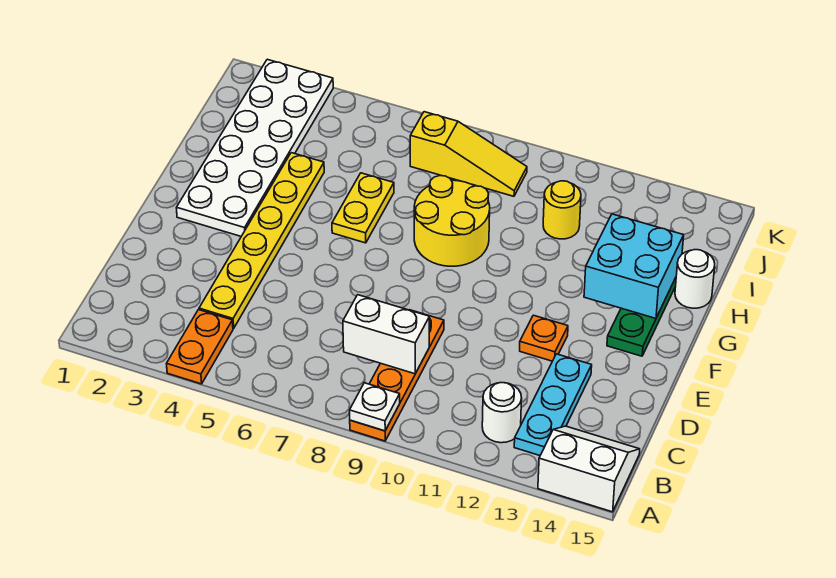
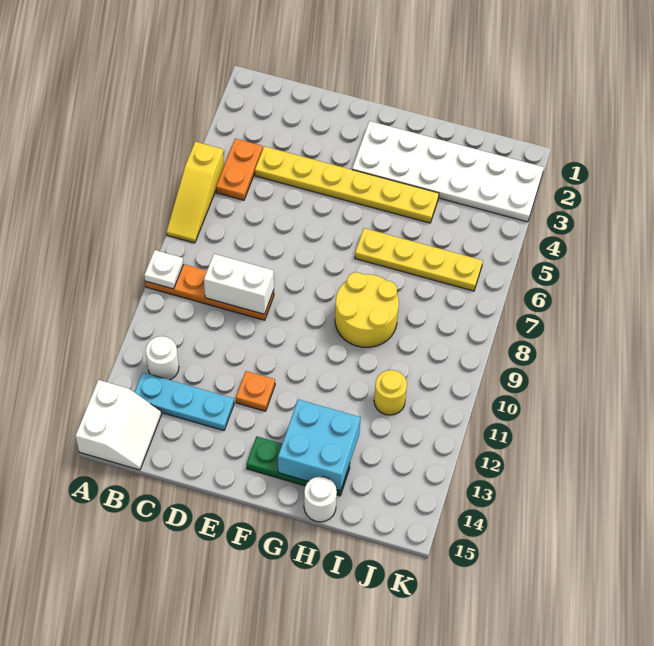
orange plate A4:B4 level 1 -> orange plate B4:B5 level 1
white brick C8:C9 level 2 -> white brick C9:D9 level 2
yellow plate G6:H6 level 1 -> yellow plate G6:J6 level 1
yellow slope J7:J9 level 1 top 7 -> yellow slope A5:A7 level 1 top 5

